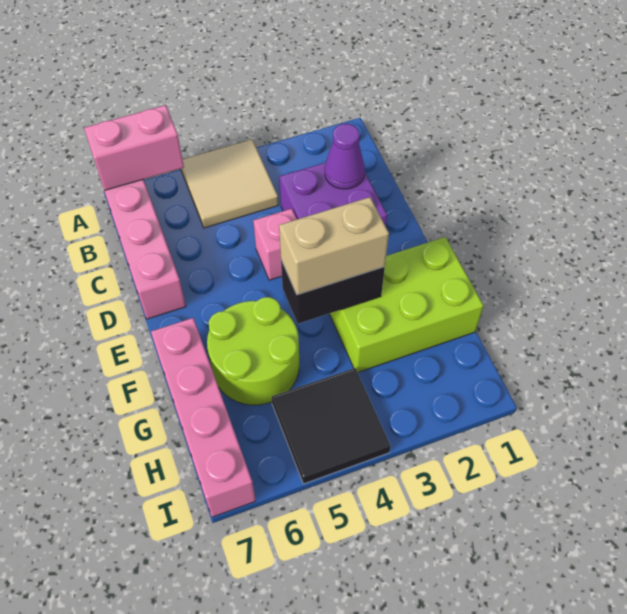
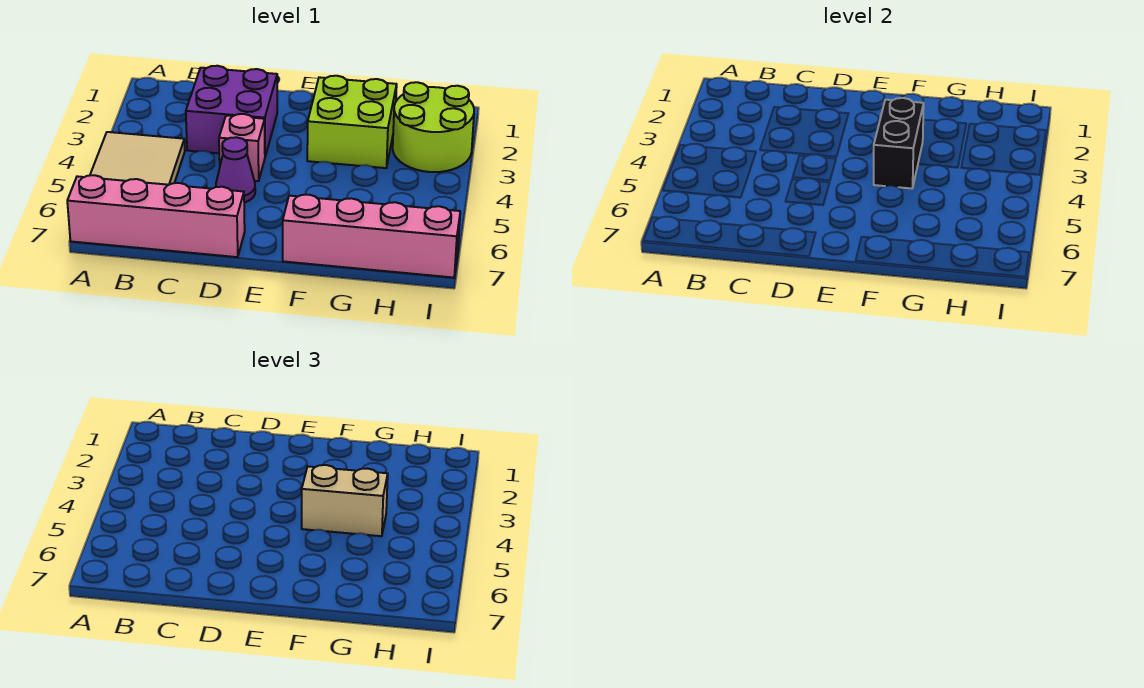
pink brick A6:A7 level 2 -> none
purple cone C2 level 2 -> purple cone D5 level 1
lime brick F1:G3 level 1 -> lime brick F2:G3 level 1
tan brick F3:F4 level 3 -> tan brick F4:G4 level 3
lime round brick F5:G6 level 1 -> lime round brick H2:I3 level 1
black tile H4:I5 level 1 -> none

